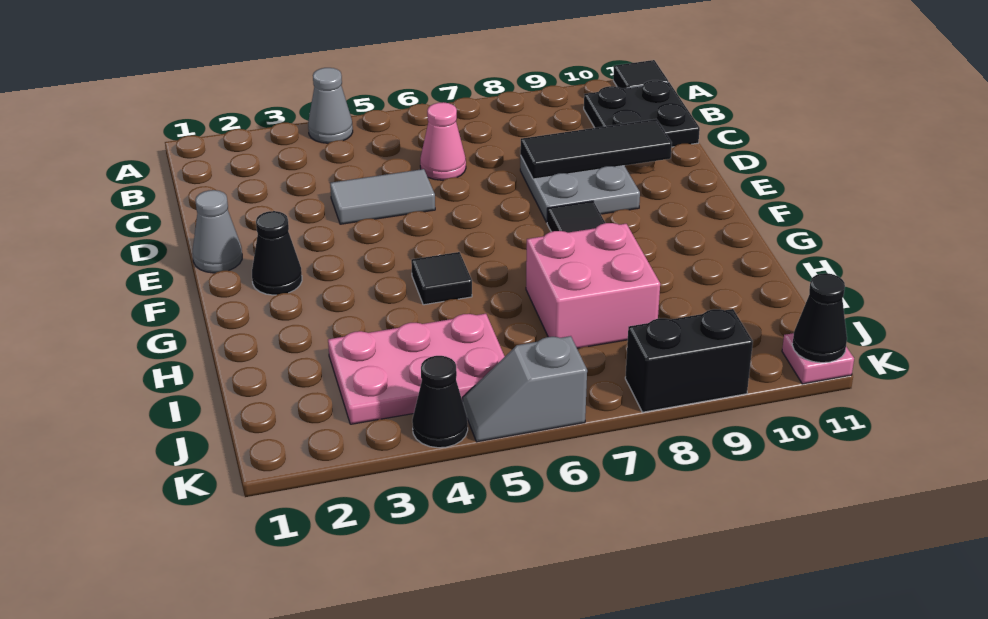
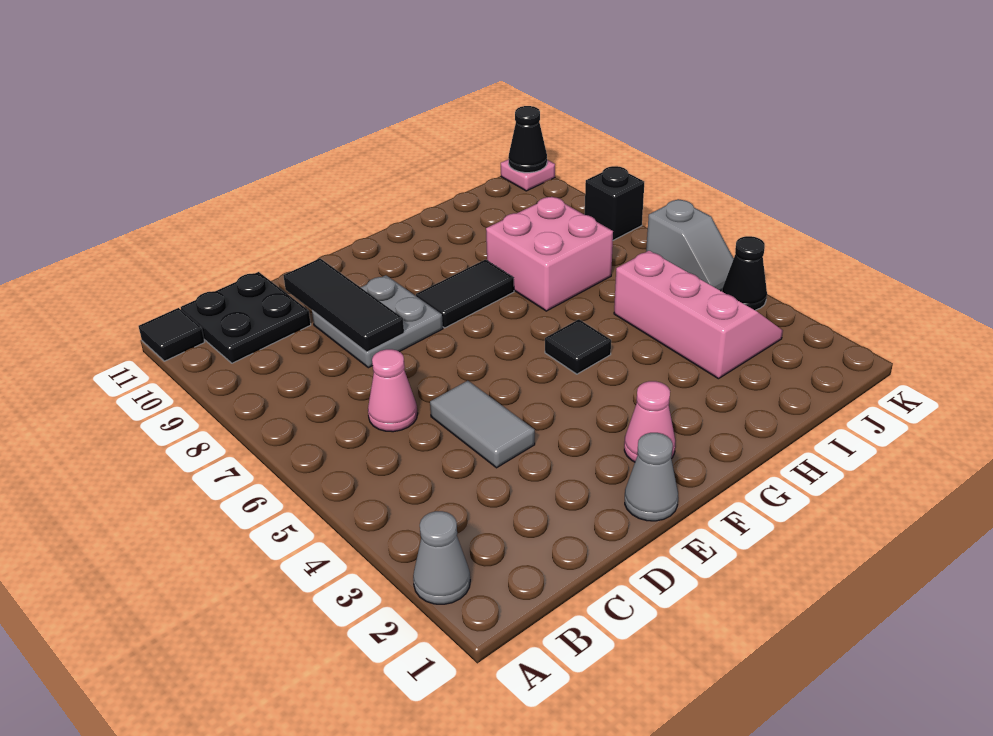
grey cone A4 level 1 -> grey cone A2 level 1
black cone F2 level 1 -> pink cone F2 level 1
pink plate I3:J5 level 1 -> pink slope I3:J5 level 1 top I
black brick K8:K9 level 1 -> black brick K8 level 1

